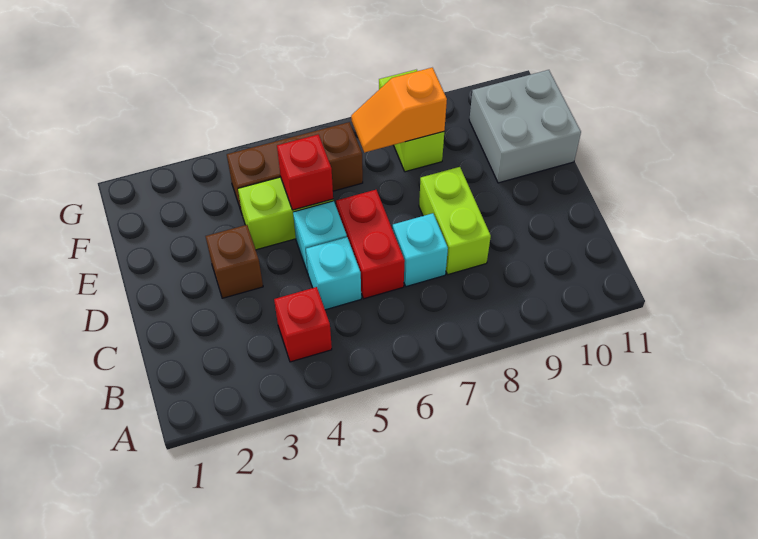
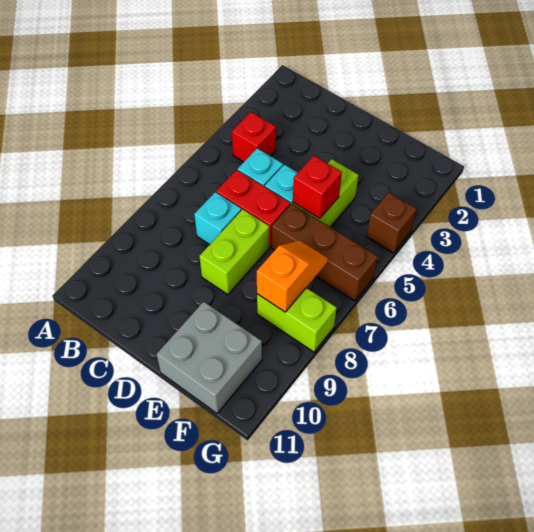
lime brick C8:D8 level 1 -> lime brick D7:D8 level 1
brown brick D3 level 1 -> brown brick G4 level 1
brown brick F4:F6 level 1 -> brown brick E6:G6 level 1

